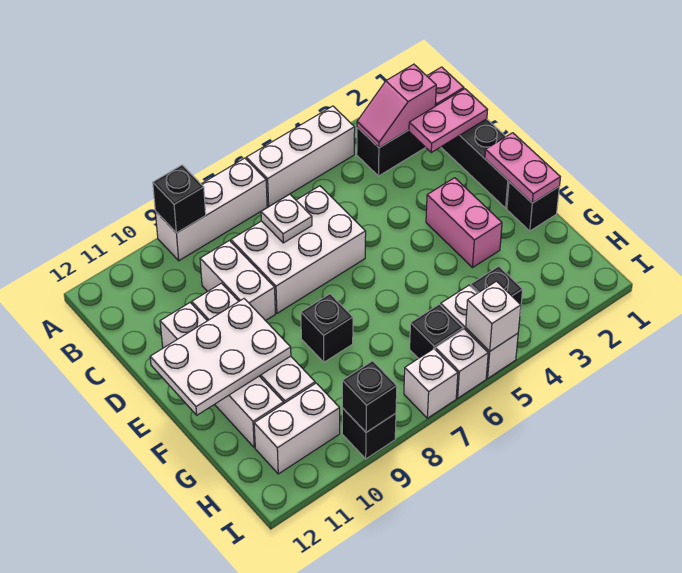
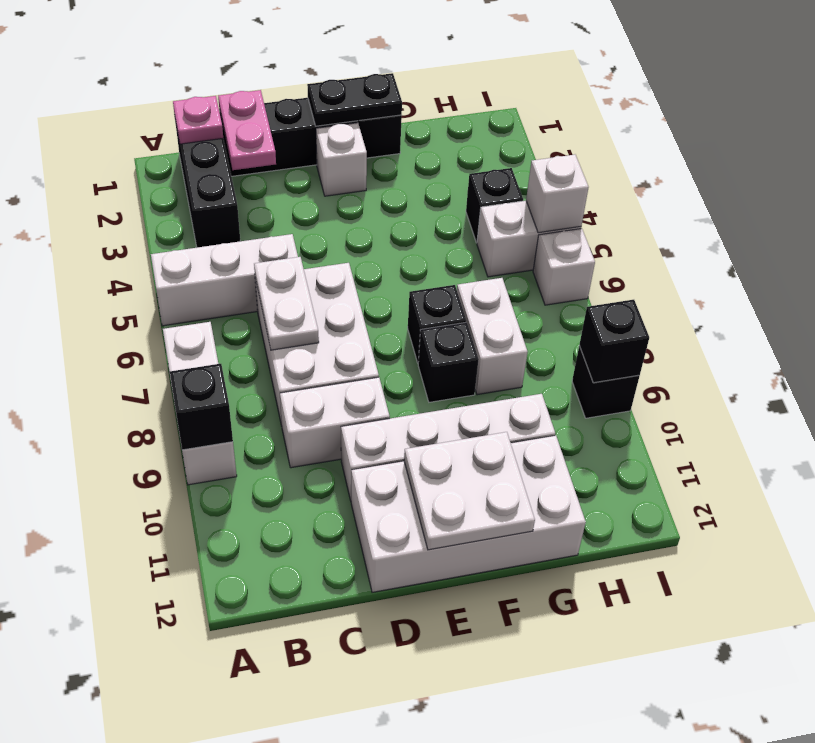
white brick A4:A6 level 1 -> white brick A5:C5 level 1
pink slope B2:B3 level 2 top 2 -> none
white plate C7 level 2 -> white plate C6:C7 level 2
white brick D11:G11 level 1 -> white brick D11:G12 level 1
pink plate E1:F1 level 2 -> black plate E1:F1 level 2
pink brick E3:F3 level 1 -> none
white plate E10:F12 level 2 -> white plate E11:F12 level 2
black brick H6 level 1 -> black brick F7 level 1
white brick H10:H11 level 1 -> white brick G7:G8 level 1
white brick I7 level 1 -> white brick E2 level 1

